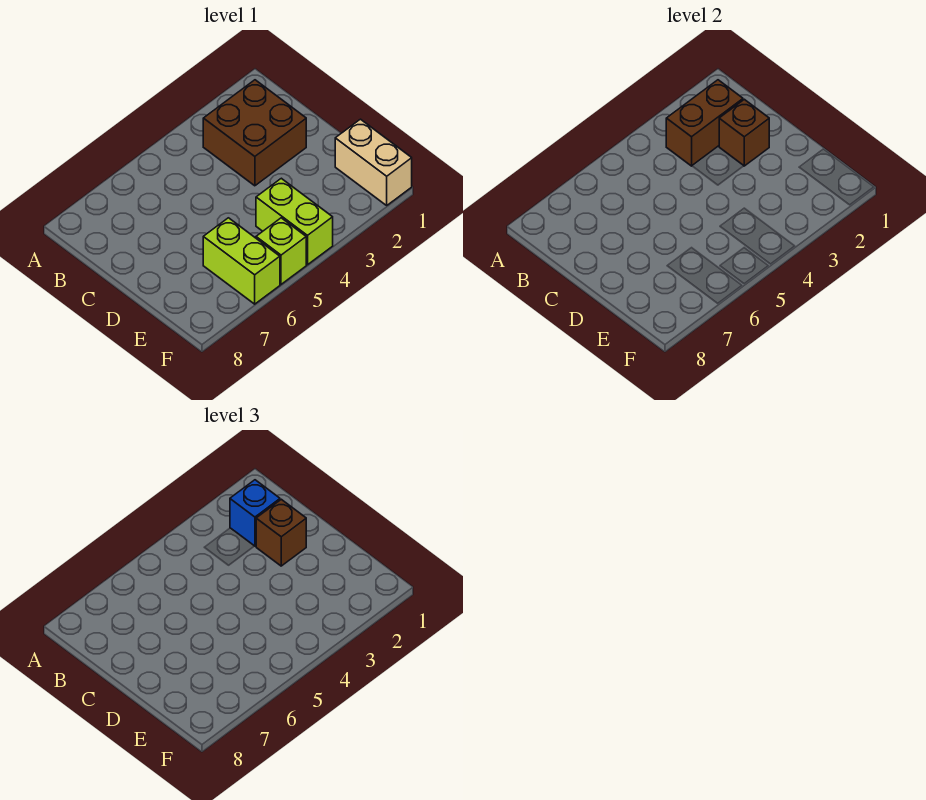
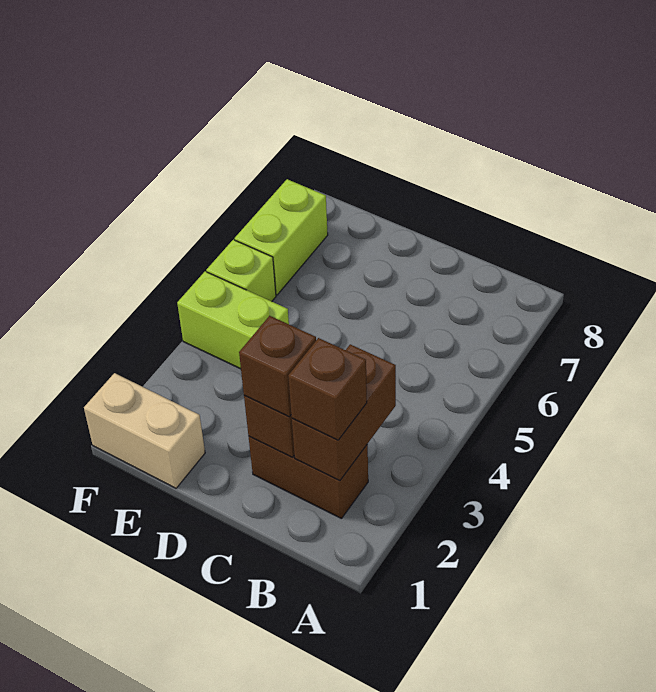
brown brick B2:C3 level 1 -> brown brick B2:C2 level 1
blue brick B2 level 3 -> brown brick B2 level 3
lime brick E6:F6 level 1 -> lime brick F6:F7 level 1

